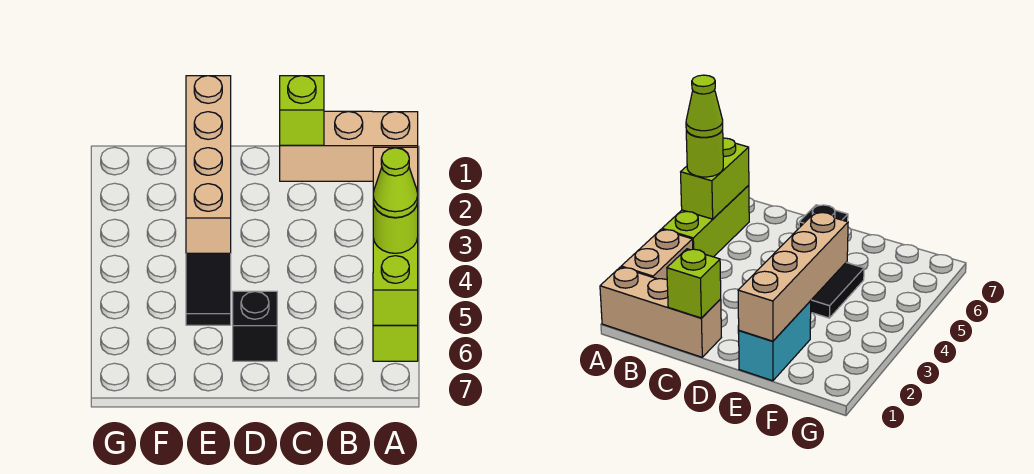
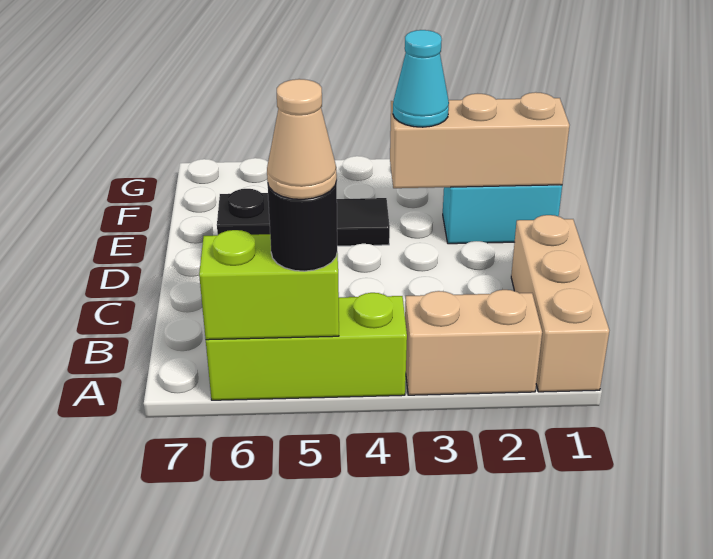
lime round brick A5 level 3 -> black round brick A5 level 3
lime cone A5 level 4 -> tan cone A5 level 4
lime brick C1 level 2 -> none
tan brick E1:E4 level 2 -> tan brick E1:E3 level 2
none -> cyan cone E3 level 3

